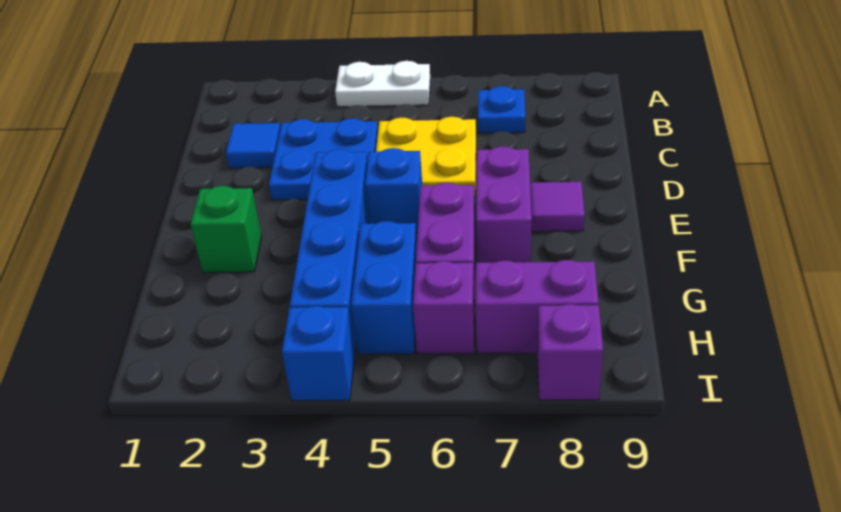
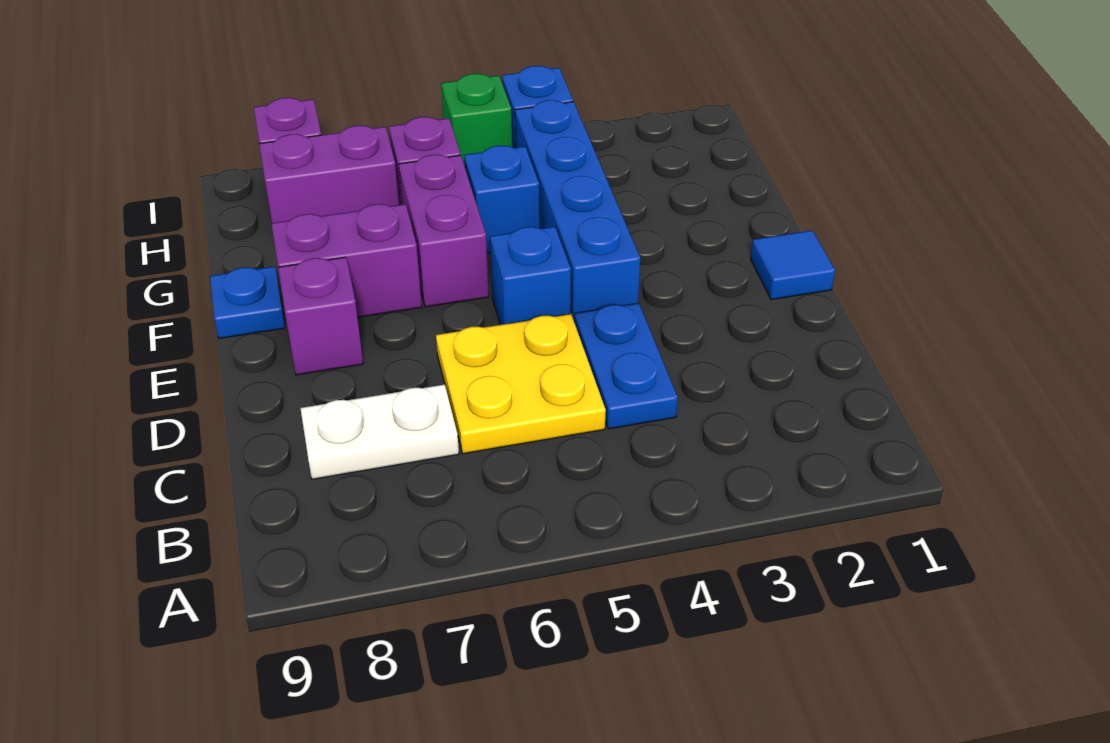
white plate A4:A5 level 1 -> white plate C7:C8 level 1
blue plate B7 level 1 -> blue plate F9 level 1
blue tile C2 level 1 -> blue tile E1 level 1
blue plate C3:D4 level 1 -> blue plate C4:D4 level 1
purple brick E7:F7 level 1 -> purple brick F7:F8 level 1
purple tile E8 level 1 -> purple brick E8 level 1
green brick F2 level 1 -> green brick I5 level 1
blue brick G5:H5 level 1 -> blue brick G5 level 1

